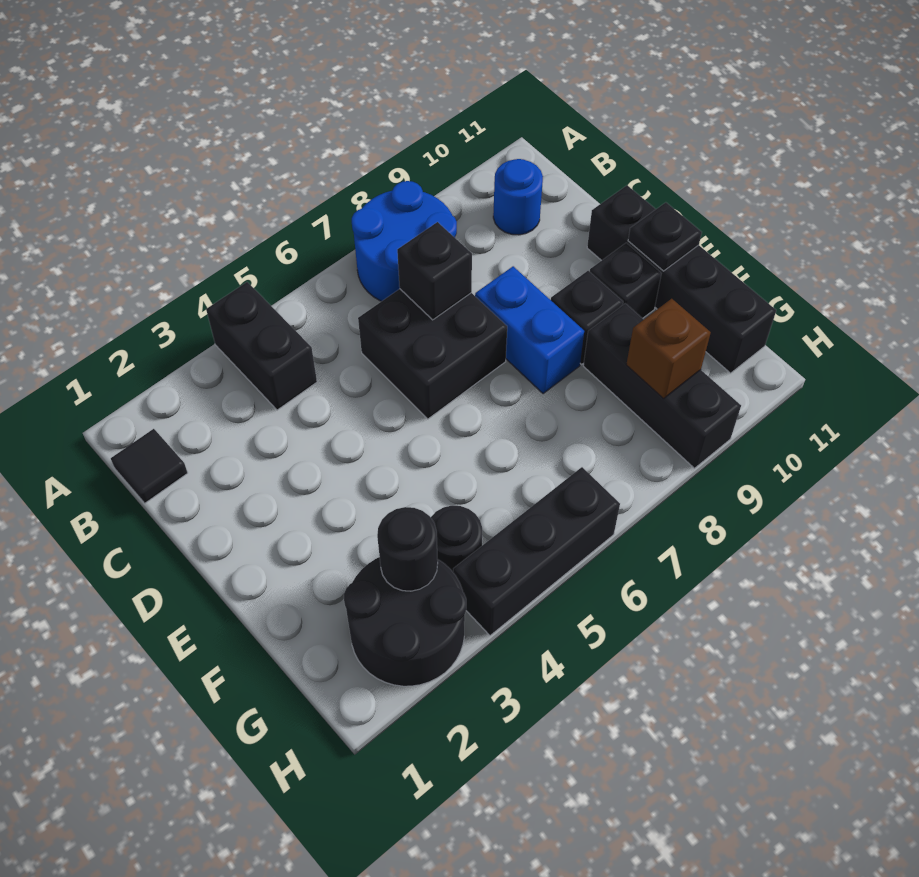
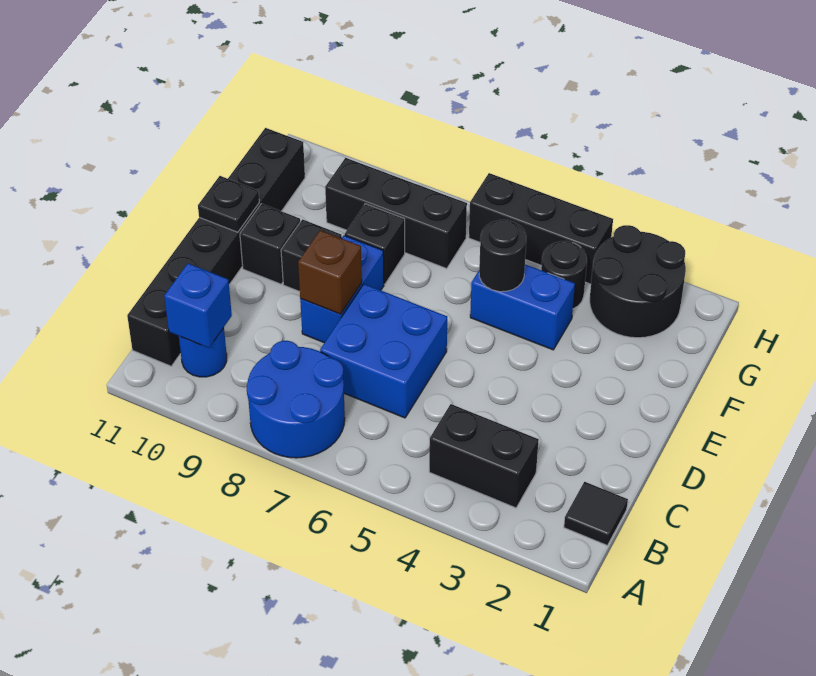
black brick A4:B4 level 1 -> black brick B3:B4 level 1
none -> blue brick B10 level 2
black brick C6:D7 level 1 -> blue brick C6:D7 level 1
black brick C7 level 2 -> black brick F8 level 1
black brick D11:G11 level 1 -> black brick B11:G11 level 1
none -> blue brick F4:F5 level 1
black brick F9:H9 level 1 -> black brick G7:G9 level 1
black round brick G3 level 2 -> black round brick F5 level 2
brown brick G9 level 2 -> brown brick D8 level 2

